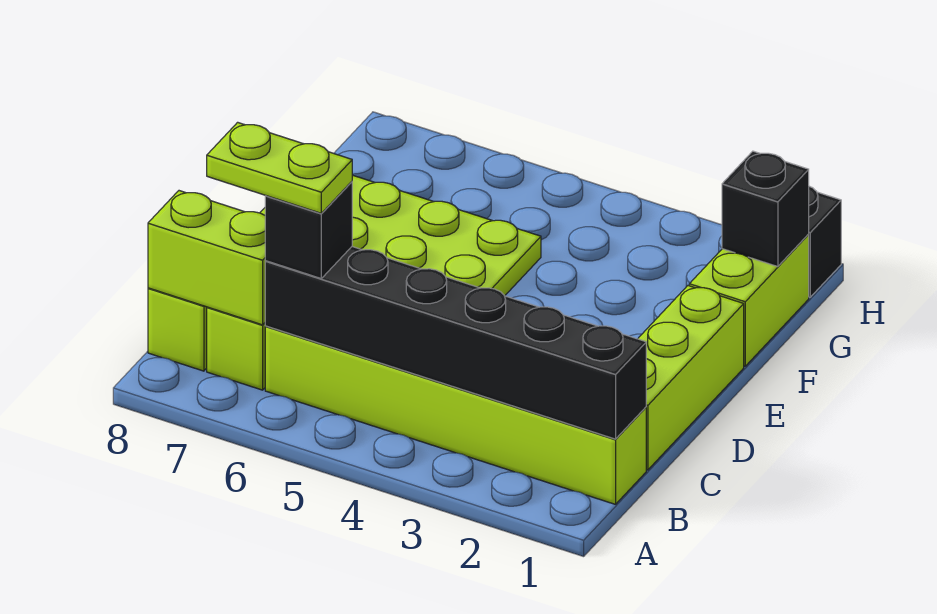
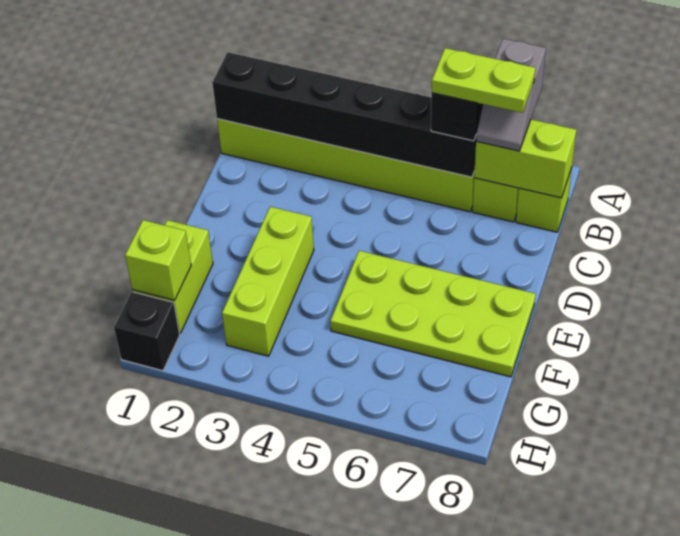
none -> grey slope A7:B7 level 3 top A
lime brick C1:E1 level 1 -> lime brick E3:G3 level 1
black brick G1 level 2 -> lime brick G1 level 2

